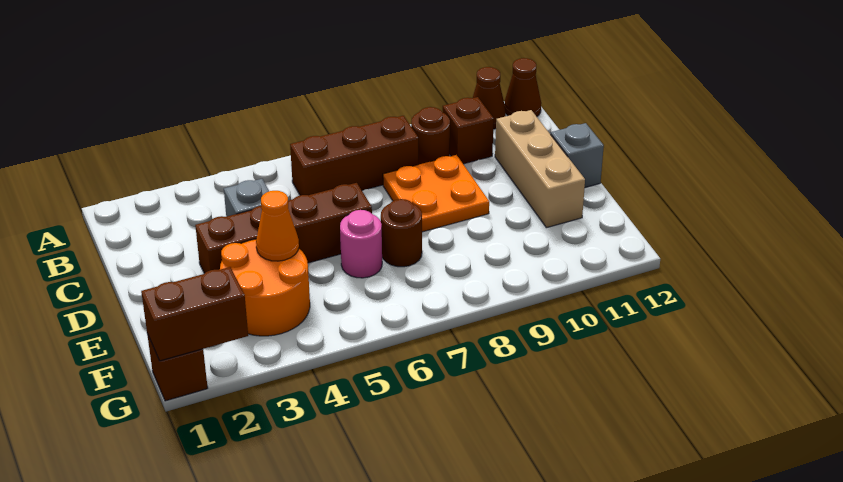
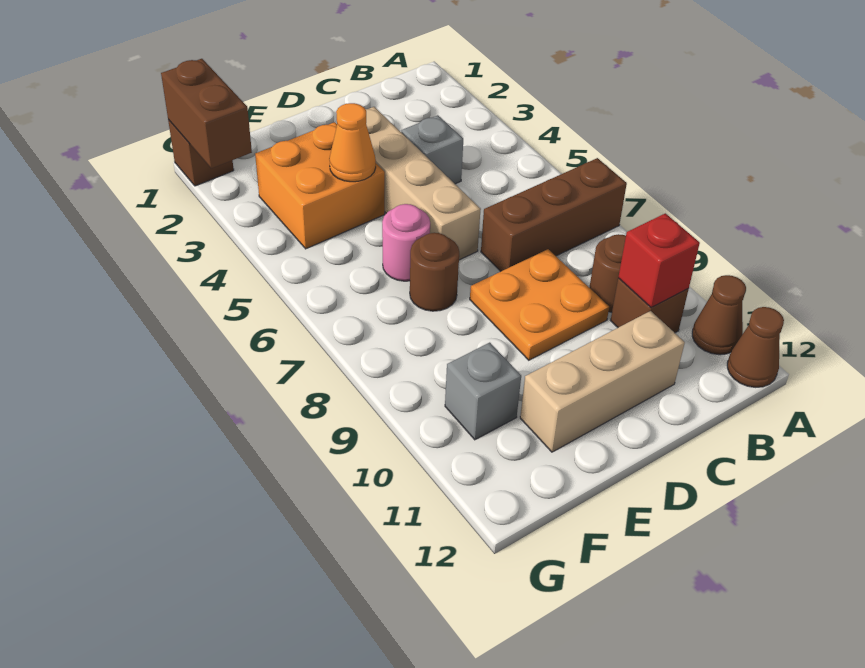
brown brick B6:B8 level 1 -> brown brick A7:C7 level 1
none -> red brick B10 level 2
brown brick D3:D6 level 1 -> tan brick D3:D6 level 1
grey brick D12 level 1 -> grey brick F10 level 1
orange round brick E3:F4 level 1 -> orange brick E3:F4 level 1

